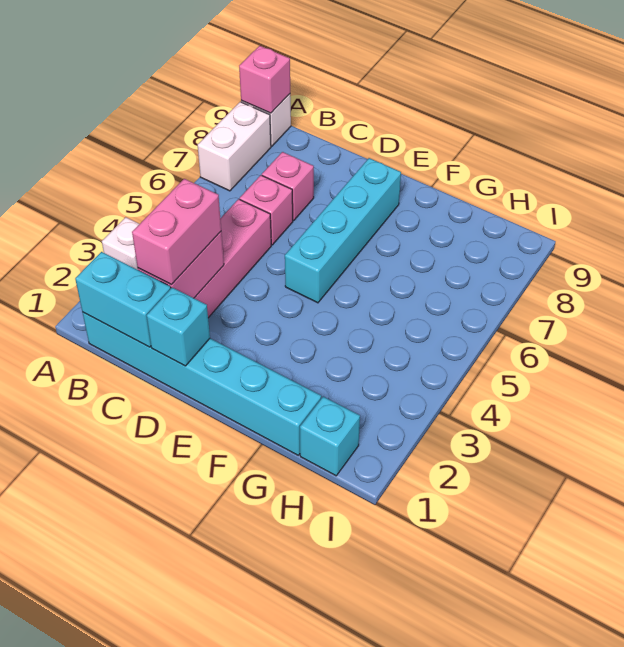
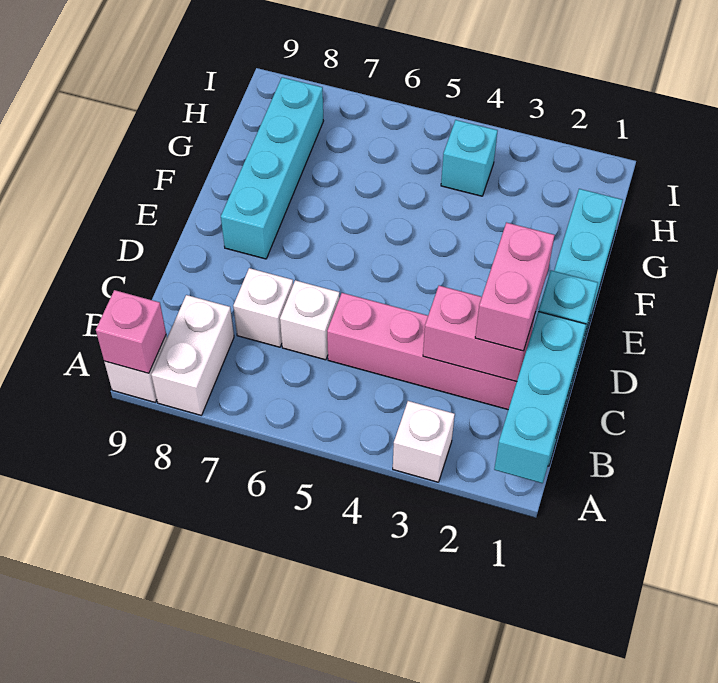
white brick A7:A8 level 1 -> white brick A8:B8 level 1
cyan brick B1:C1 level 2 -> cyan brick A1:C1 level 2
pink brick C2:C3 level 3 -> pink brick C2:D2 level 3
pink brick C6 level 1 -> white brick C6 level 1
pink brick C7 level 1 -> white brick C7 level 1
cyan brick E5:E8 level 1 -> cyan brick E8:H8 level 1
cyan brick H1 level 1 -> cyan brick H4 level 1

